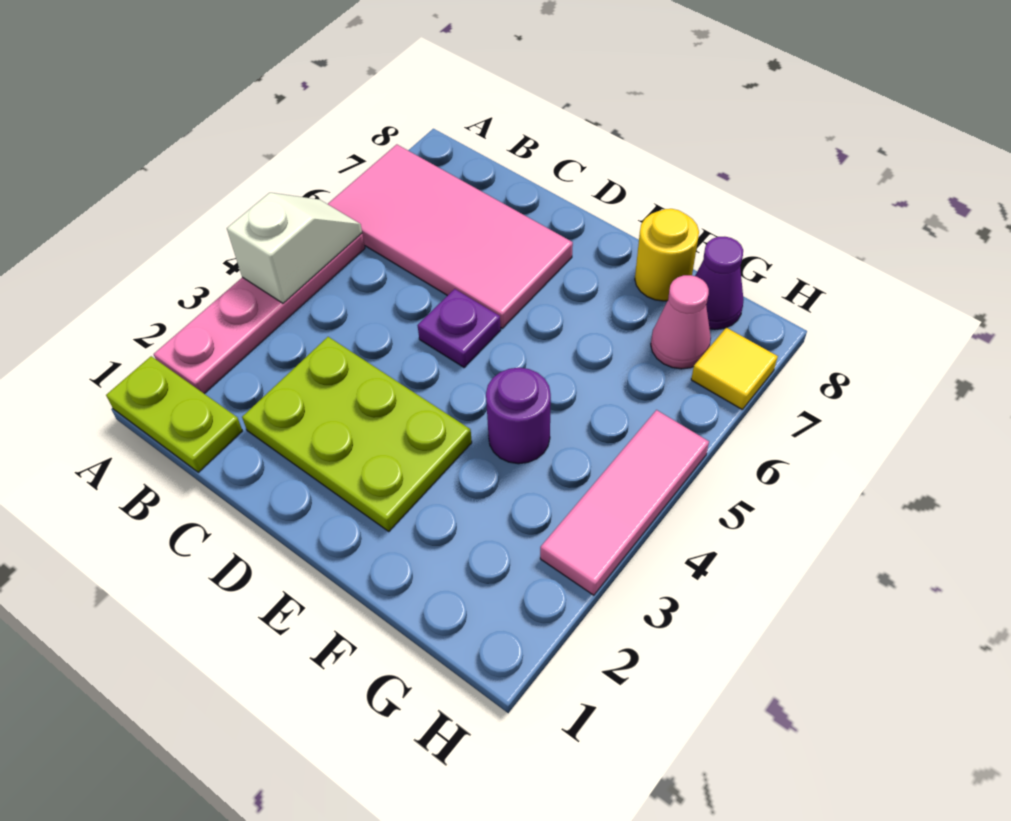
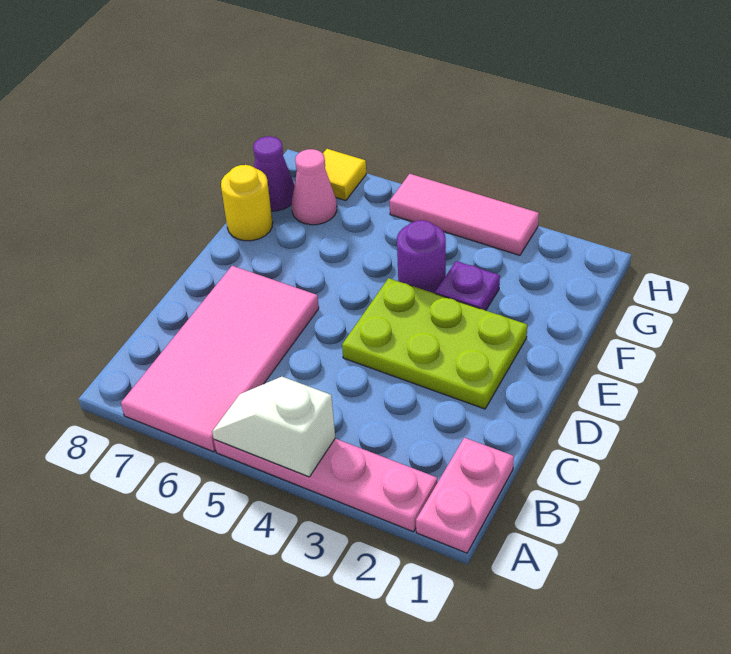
lime plate A1:B1 level 1 -> pink plate A1:B1 level 1
lime plate C2:E3 level 1 -> lime plate D2:E4 level 1
purple plate D5 level 1 -> purple plate F3 level 1

